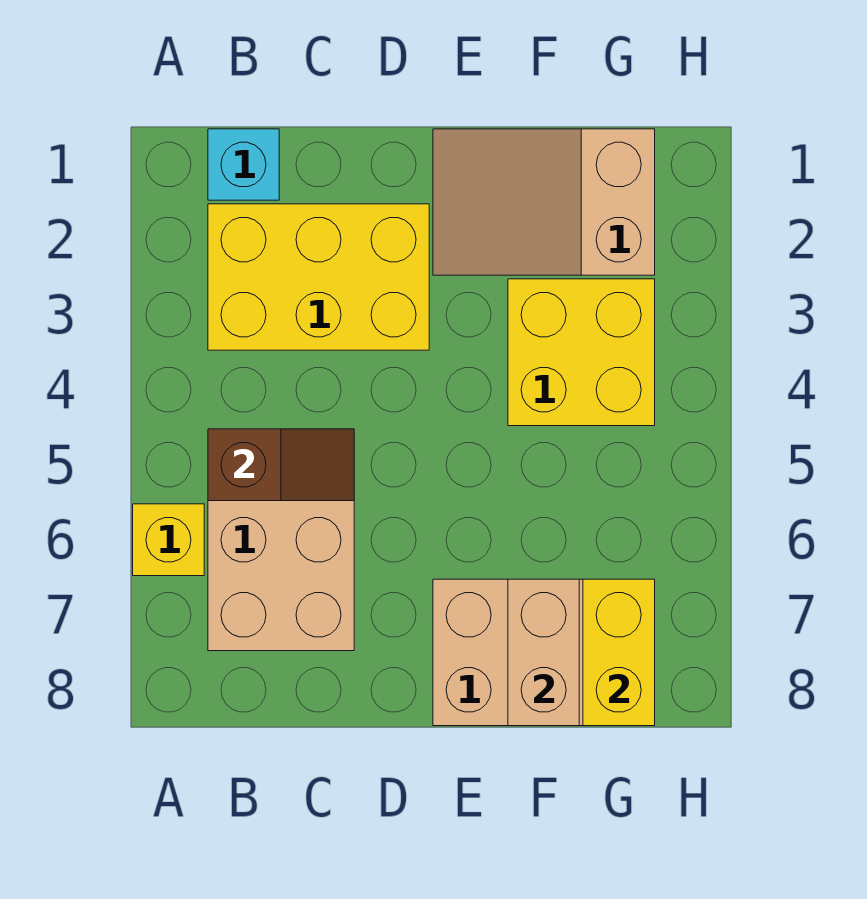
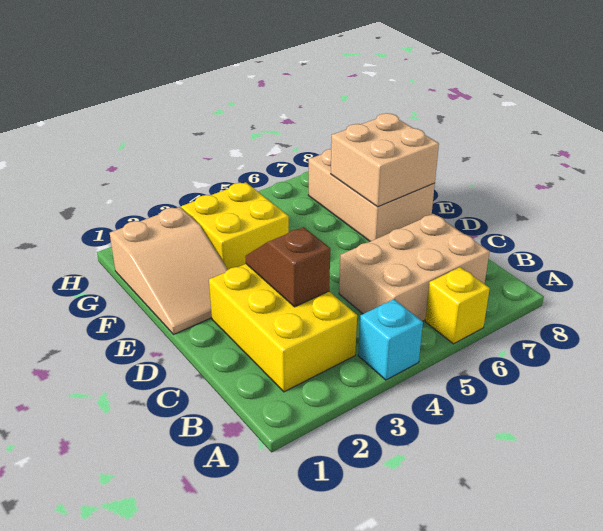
cyan brick B1 level 1 -> cyan brick A4 level 1
brown slope B5:C5 level 2 top B -> brown slope C3:D3 level 2 top C
tan brick F7:F8 level 2 -> tan brick E7:F8 level 2
yellow brick G7:G8 level 2 -> none

